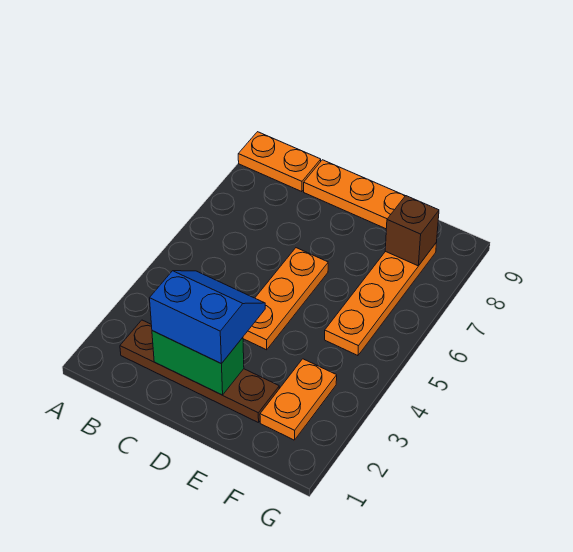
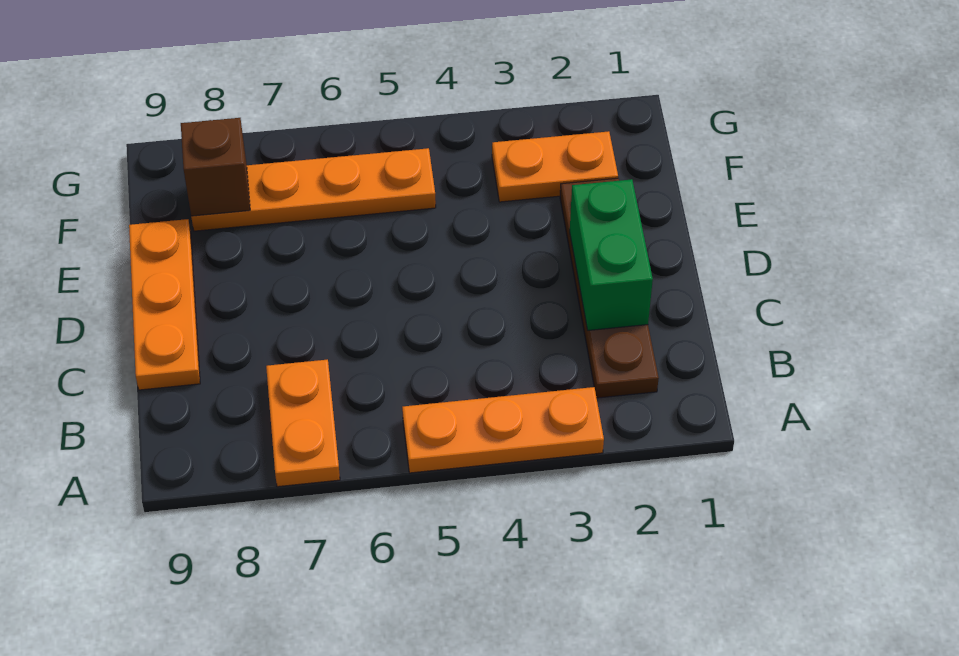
orange plate A9:B9 level 1 -> orange plate A7:B7 level 1
blue slope C2:D3 level 3 top 2 -> none
orange plate D4:D6 level 1 -> orange plate A3:A5 level 1

